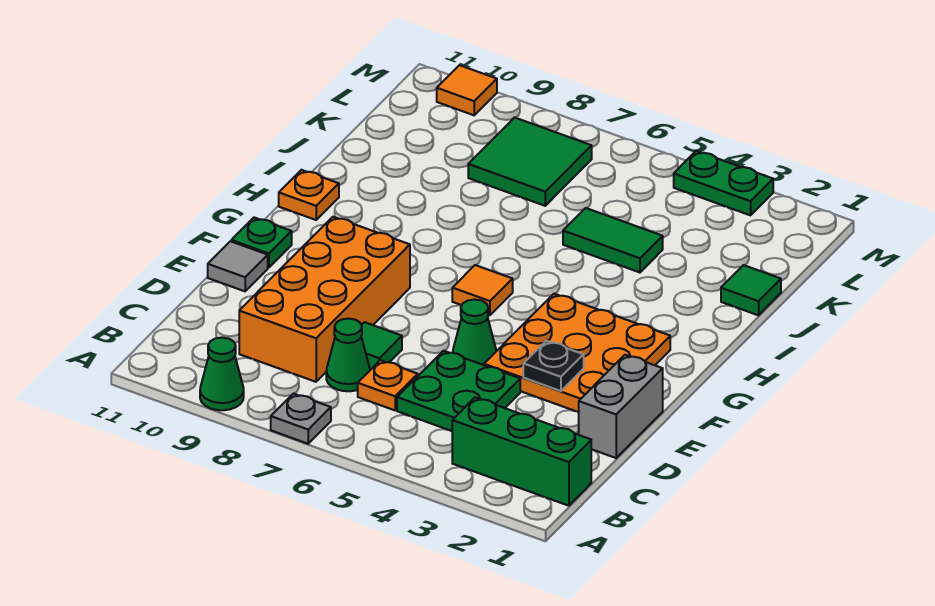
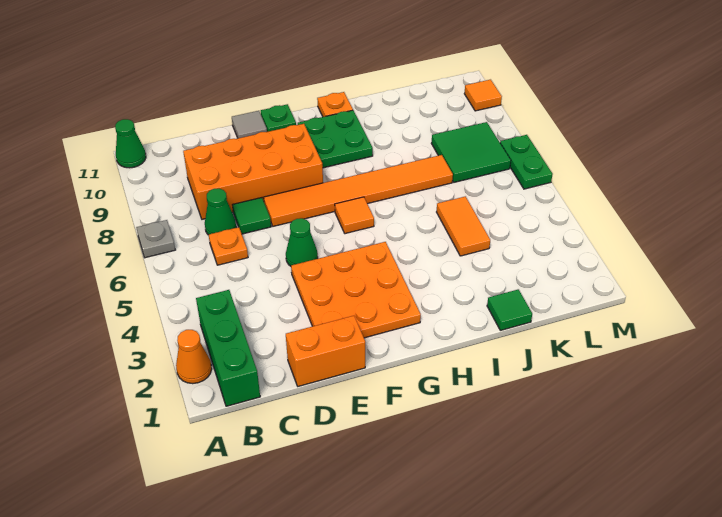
none -> orange cone A2 level 1
green cone A9 level 1 -> green cone A11 level 1
green plate C4:D5 level 1 -> green plate G9:H10 level 1
grey brick D1:E1 level 1 -> orange brick D1:E1 level 1
black plate E3 level 2 -> none
none -> orange tile E7:J7 level 1
green tile J4:J5 level 1 -> orange tile J4:J5 level 1
green plate M3:M4 level 1 -> green plate M6:M7 level 1

